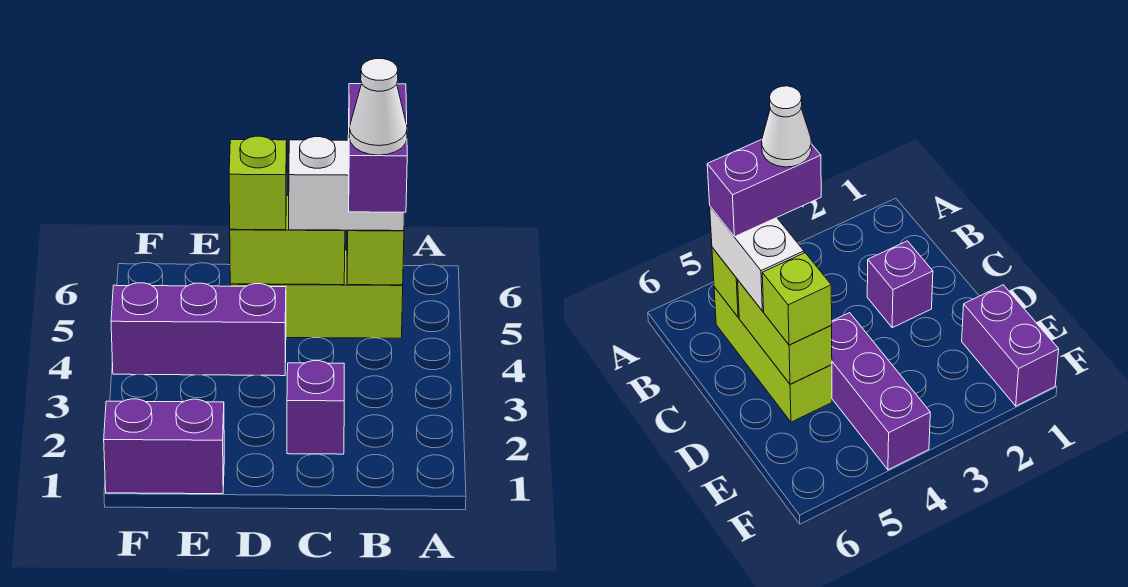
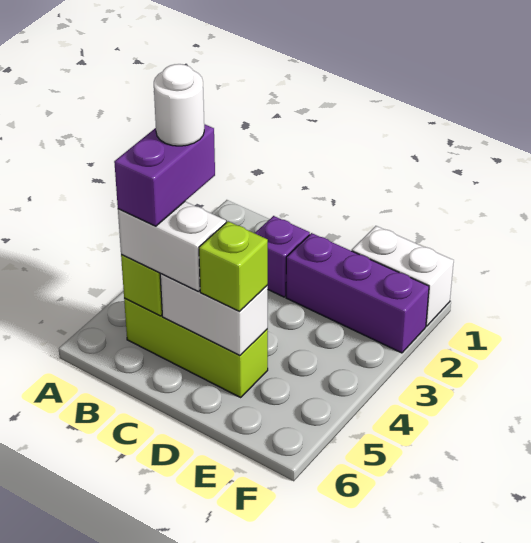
white cone B4 level 5 -> white round brick B4 level 5
lime brick C5:D5 level 2 -> white brick C5:D5 level 2
purple brick D4:F4 level 1 -> purple brick D2:F2 level 1
purple brick E1:F1 level 1 -> white brick E1:F1 level 1

